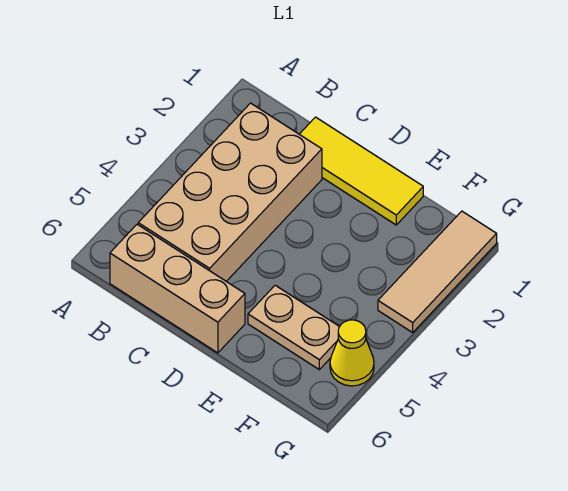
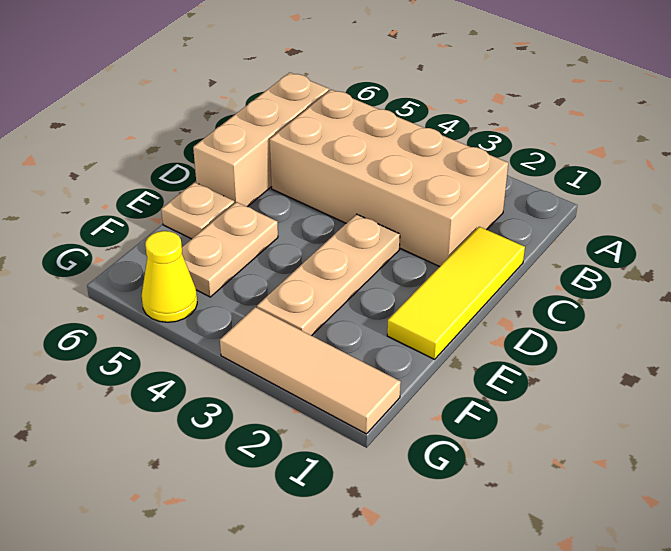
none -> tan plate D3:F3 level 1
none -> tan plate E6 level 1

